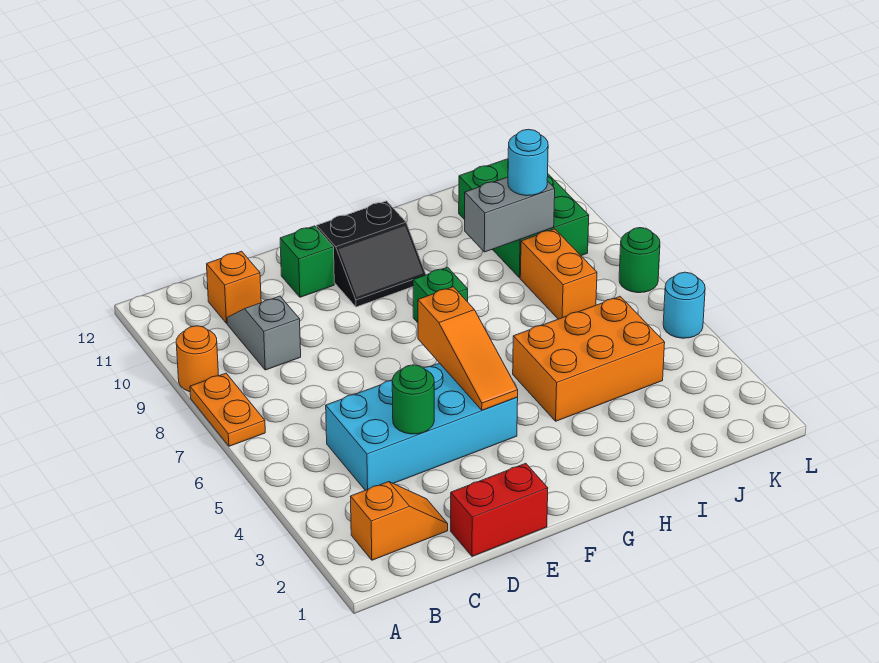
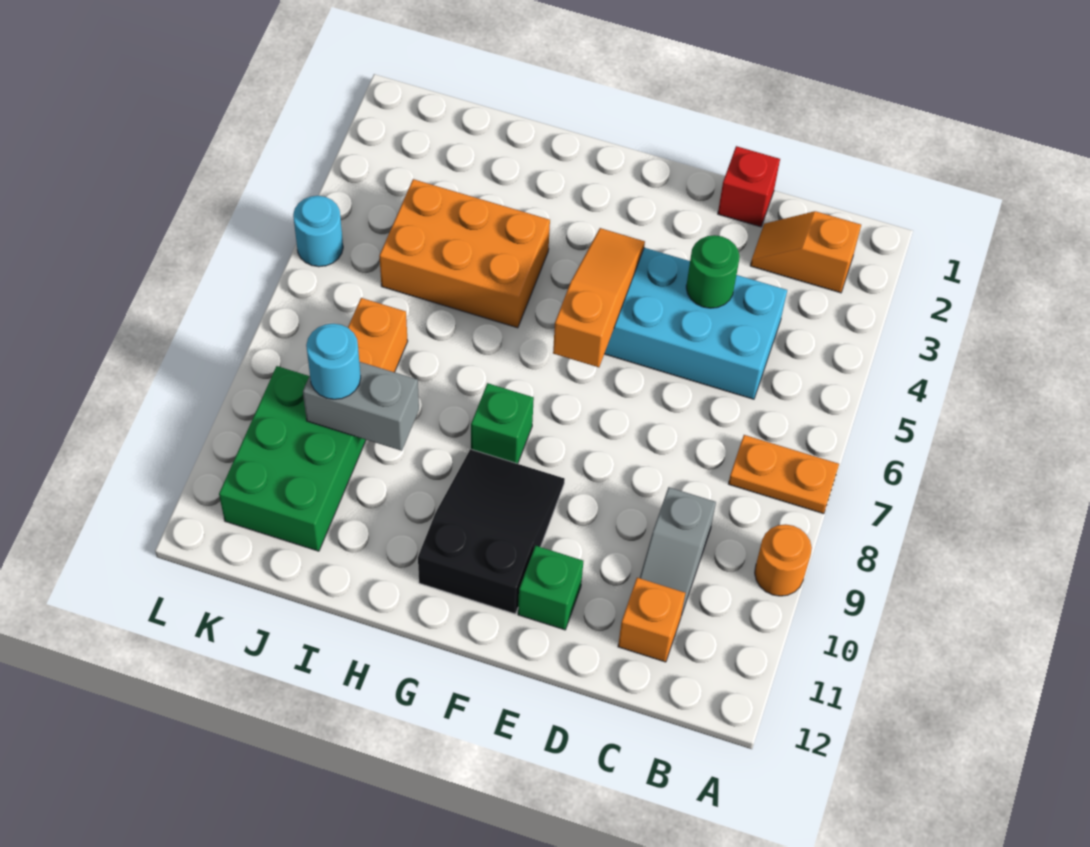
orange plate A7:A8 level 1 -> orange plate A7:B7 level 1
red brick D1:E1 level 1 -> red brick D1 level 1
black slope F10:G11 level 1 top 11 -> black slope F9:G11 level 1 top 11
green round brick L7 level 1 -> none

